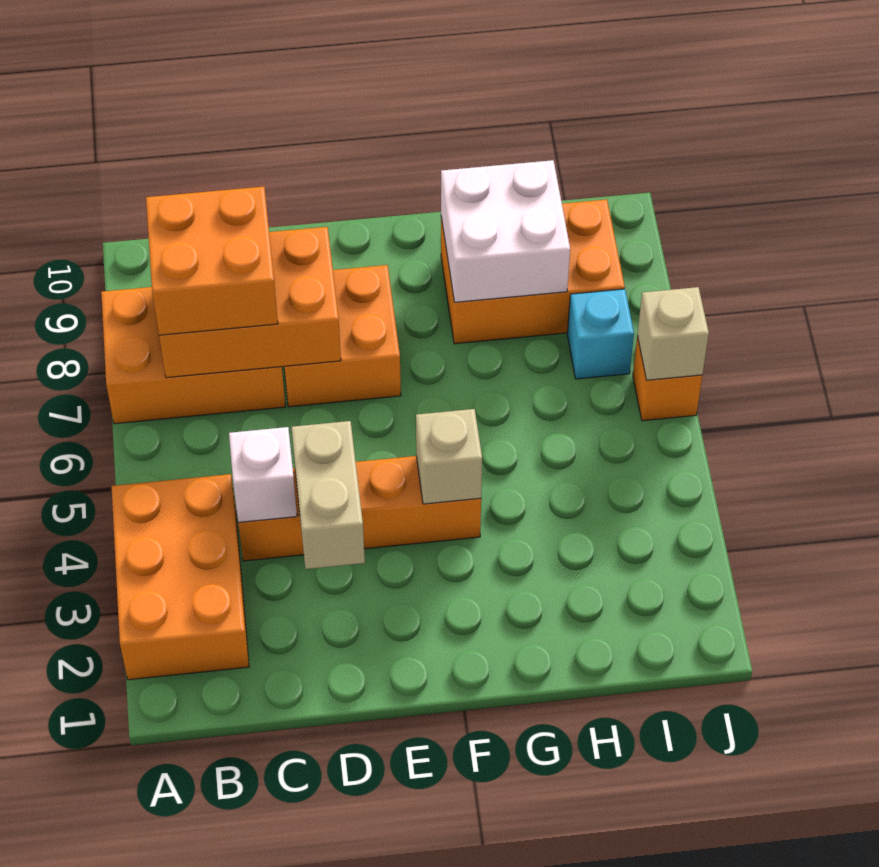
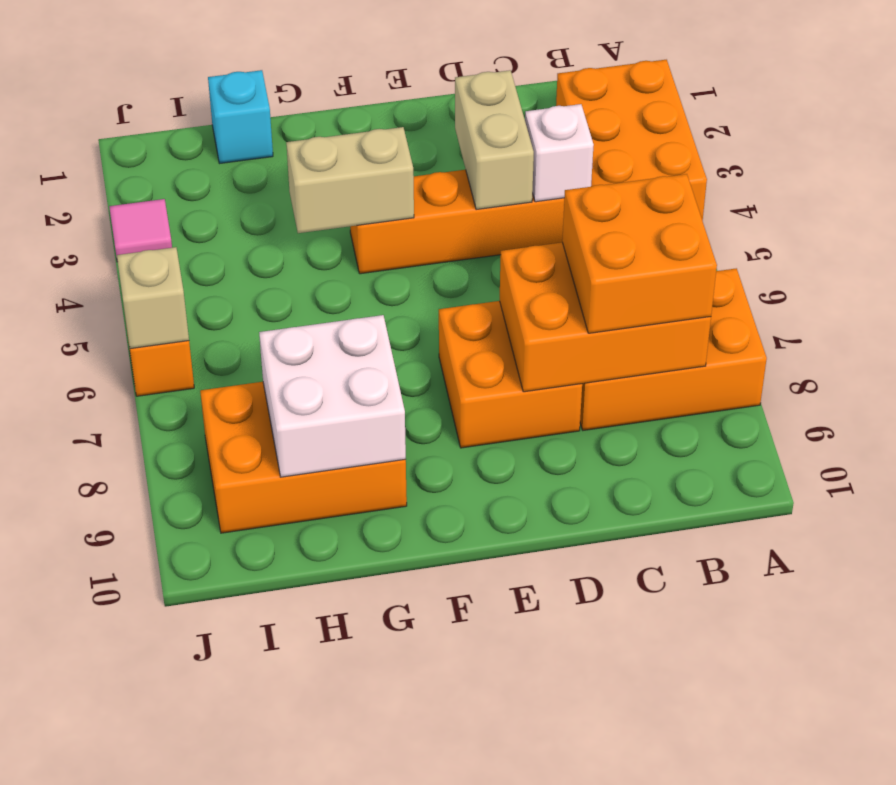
tan brick F4 level 2 -> tan brick F4:G4 level 2
cyan brick I7 level 1 -> cyan brick H1 level 1
none -> pink tile J3 level 1

